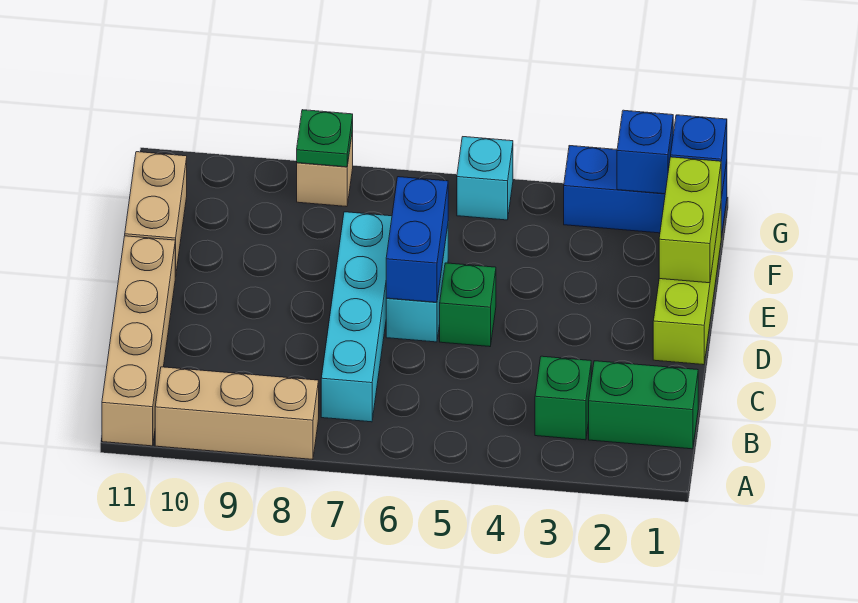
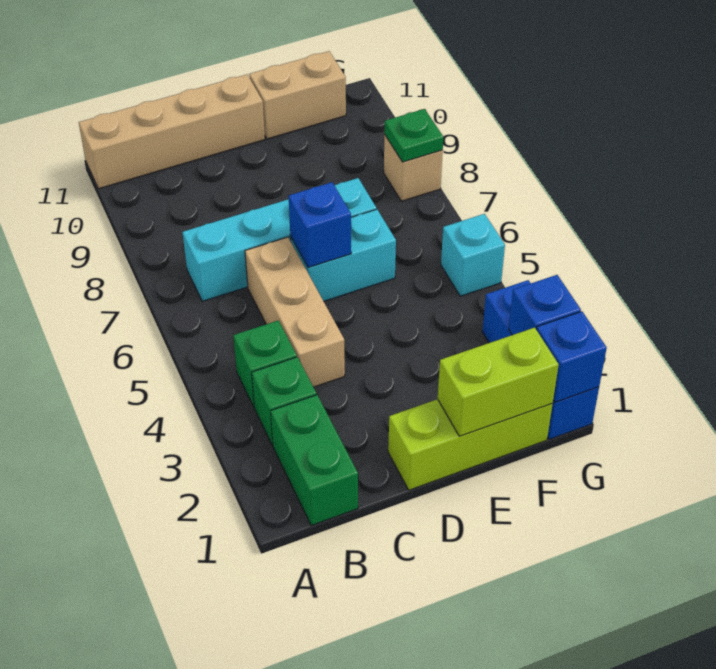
tan brick A8:A10 level 1 -> tan brick C4:C6 level 1
green brick D5 level 1 -> green brick B4 level 1
blue brick D6:E6 level 2 -> blue brick D6 level 2

